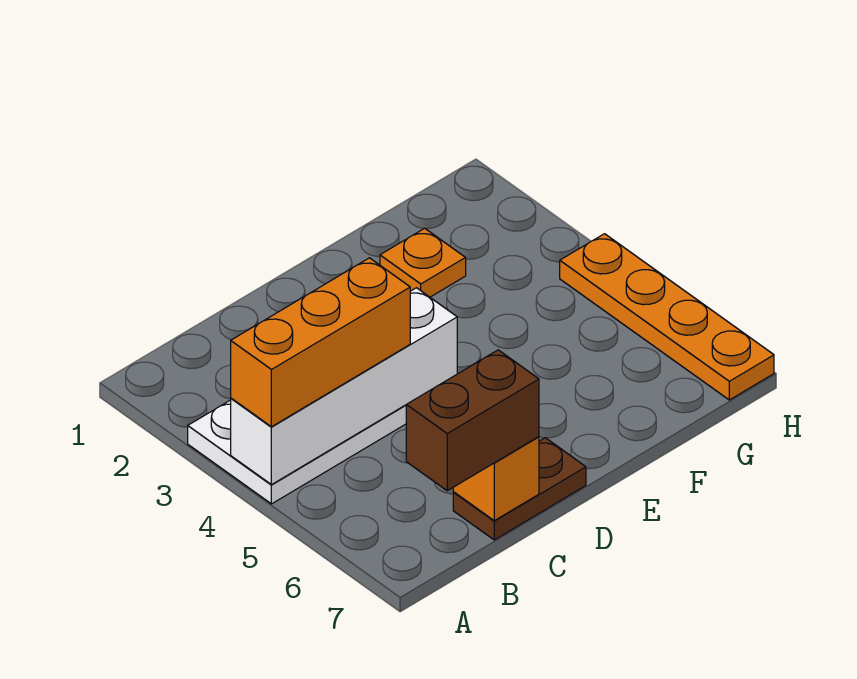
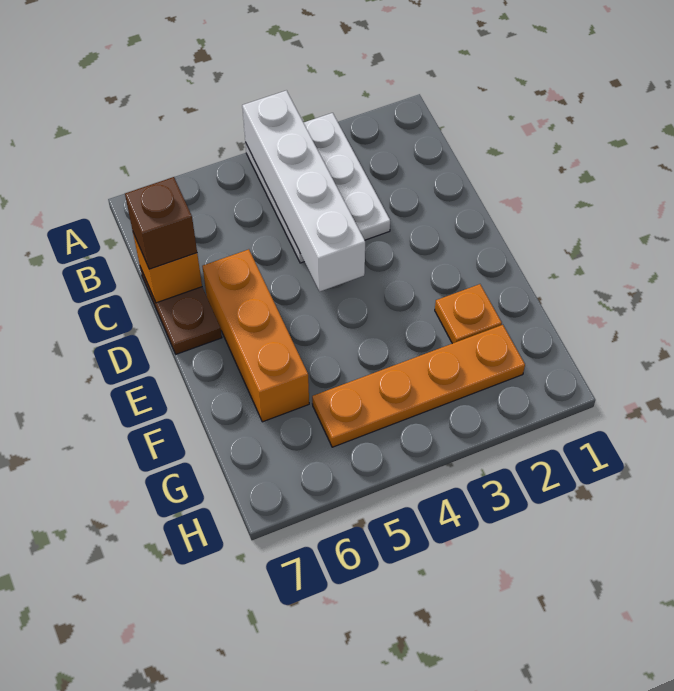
orange brick A4:C4 level 3 -> orange brick D6:F6 level 1
brown brick B7:C7 level 3 -> brown brick C7 level 3
orange plate H4:H7 level 1 -> orange plate G2:G5 level 1

